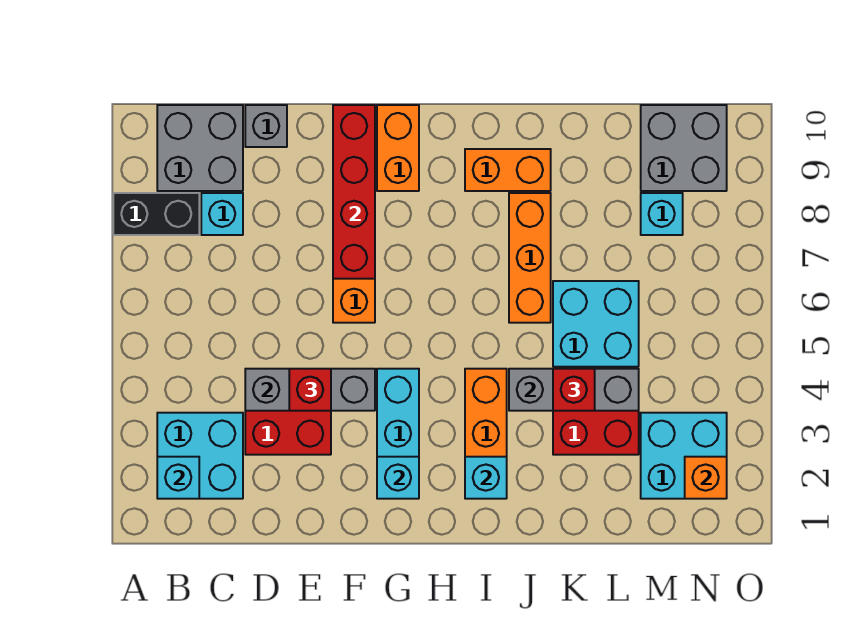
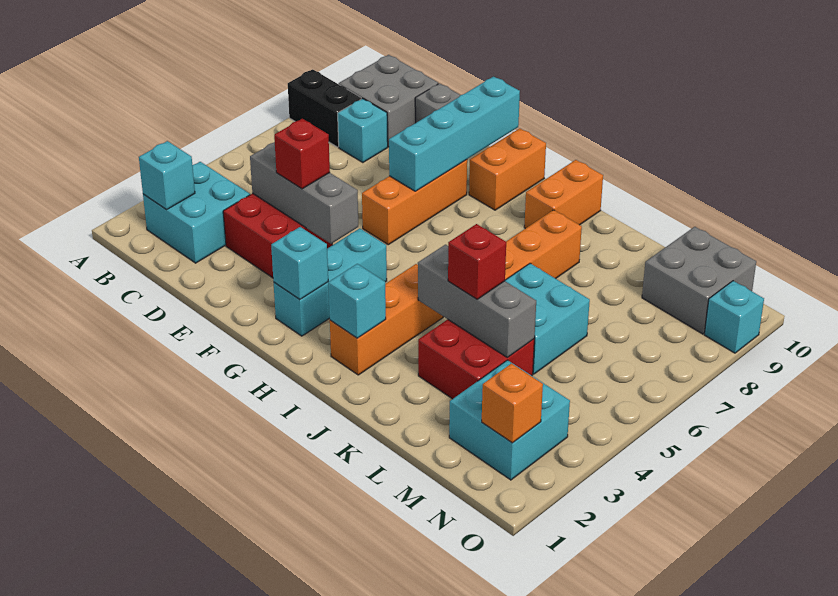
red brick F7:F10 level 2 -> cyan brick F7:F10 level 2
orange brick I9:J9 level 1 -> orange brick I9:I10 level 1
cyan brick M8 level 1 -> cyan brick O9 level 1

